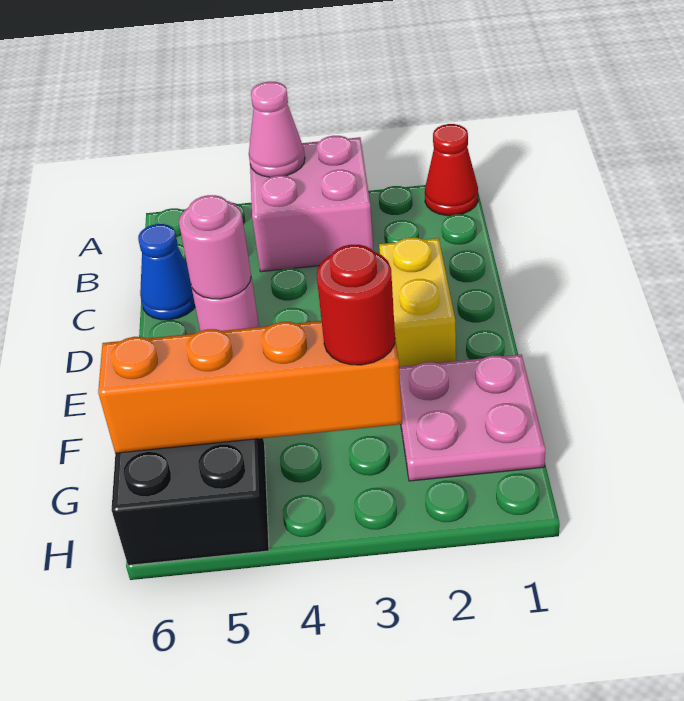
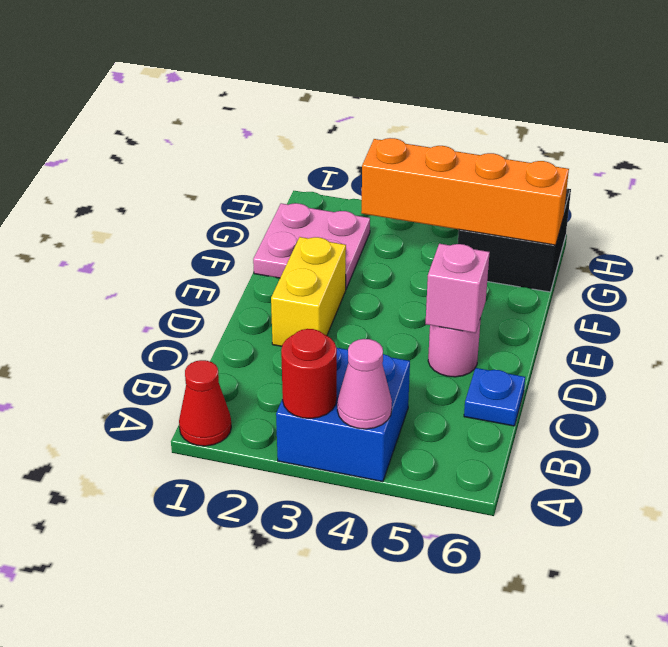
pink brick A3:B4 level 1 -> blue brick A3:B4 level 1
blue cone C6 level 1 -> blue plate C6 level 1
pink round brick D5 level 2 -> pink brick D5 level 2
red round brick G3 level 3 -> red round brick A3 level 2

